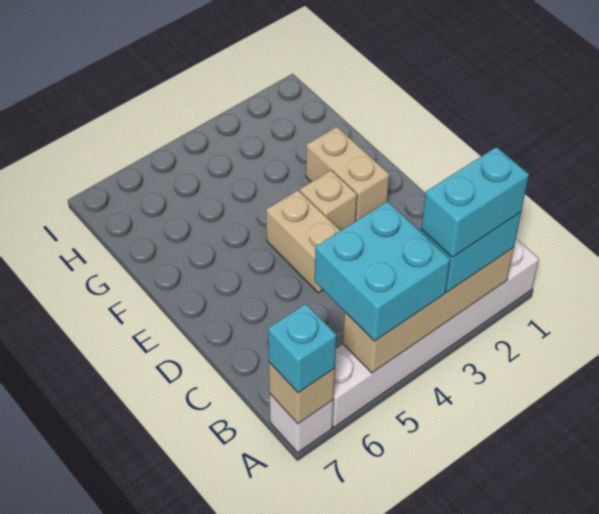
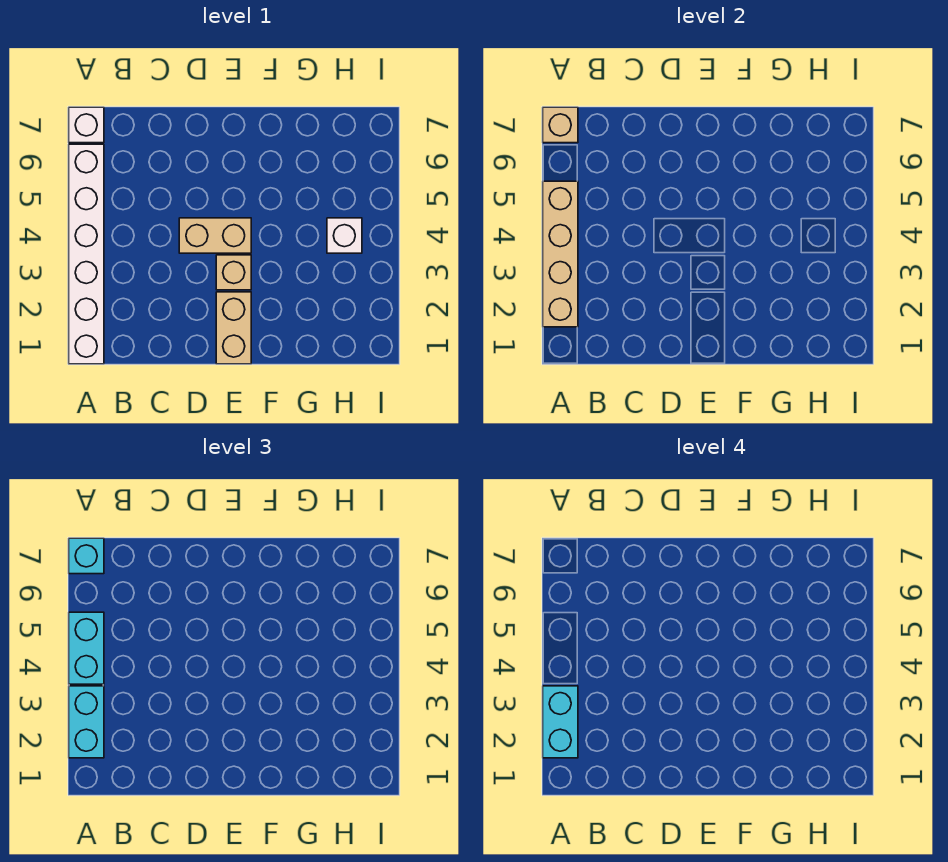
cyan brick A4:B5 level 3 -> cyan brick A4:A5 level 3
tan brick E2:F2 level 1 -> tan brick E1:E2 level 1
none -> white brick H4 level 1

